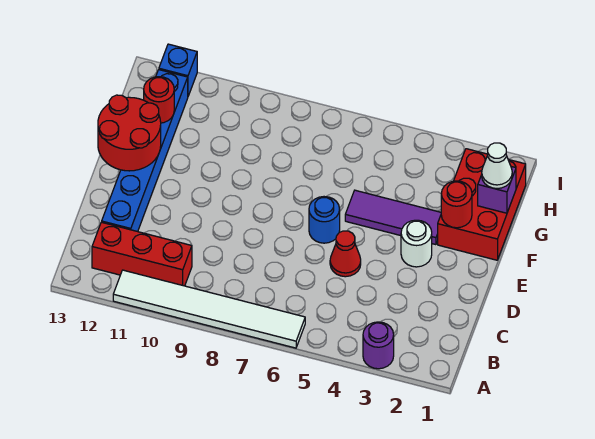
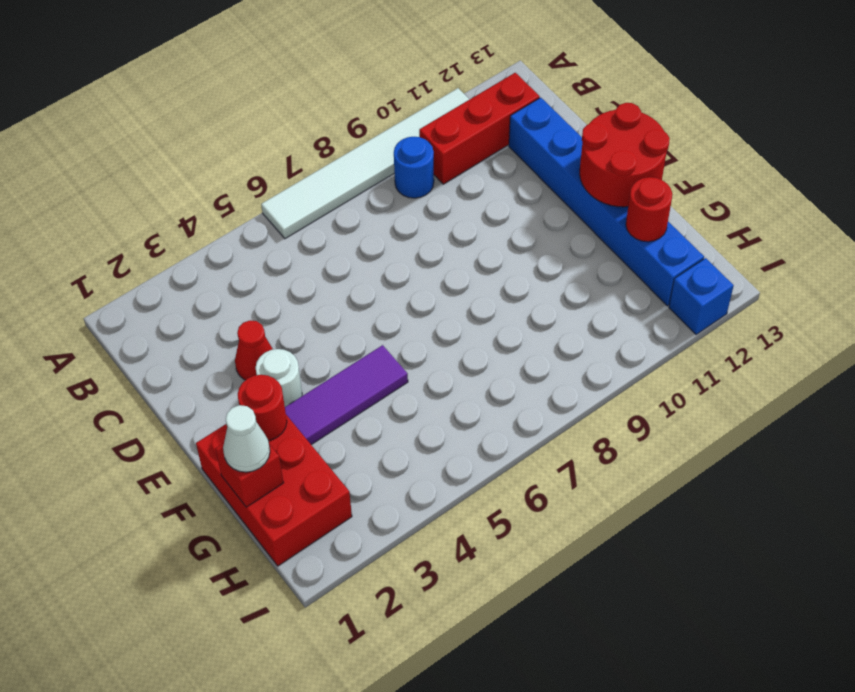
purple round brick A3 level 1 -> none
red cone D5 level 1 -> red cone D3 level 1
blue round brick E6 level 1 -> blue round brick B9 level 1
purple brick G1 level 2 -> red brick G1 level 2

